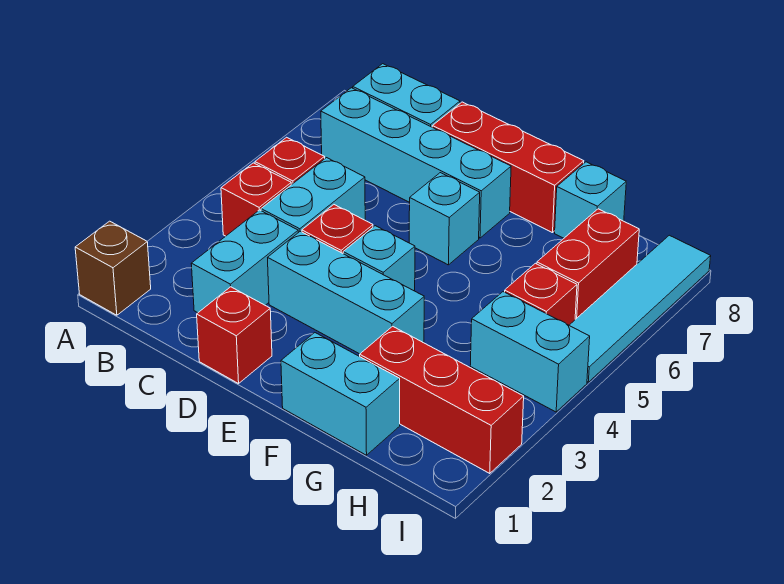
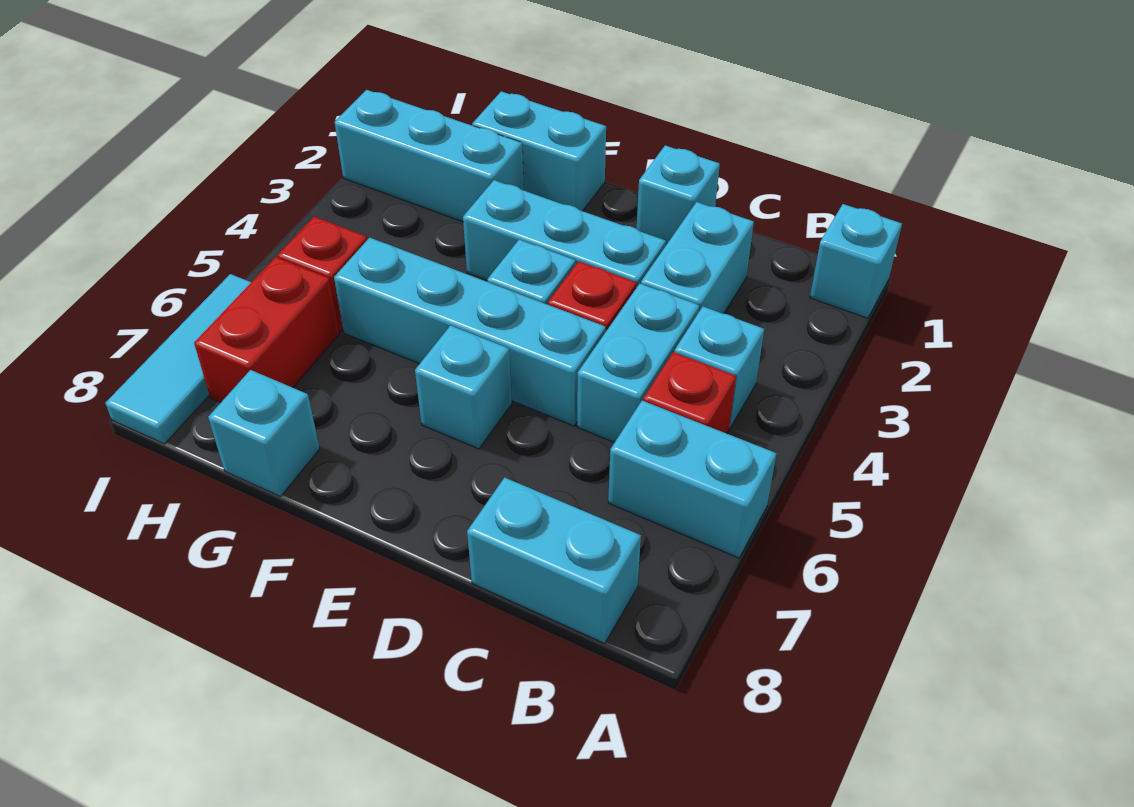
brown brick A1 level 1 -> cyan brick A1 level 1
red brick B4 level 1 -> cyan brick B4 level 1
cyan brick B7:E7 level 1 -> cyan brick D5:G5 level 1
red brick D1 level 1 -> cyan brick D1 level 1
red brick D8:F8 level 1 -> none
red brick G2:I2 level 1 -> cyan brick G2:I2 level 1
cyan brick H4:I4 level 1 -> cyan brick A6:B6 level 1
cyan tile I5:I8 level 1 -> cyan tile I6:I8 level 1

